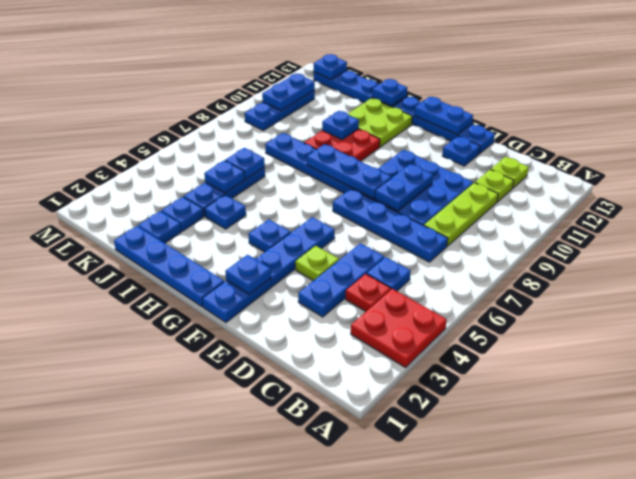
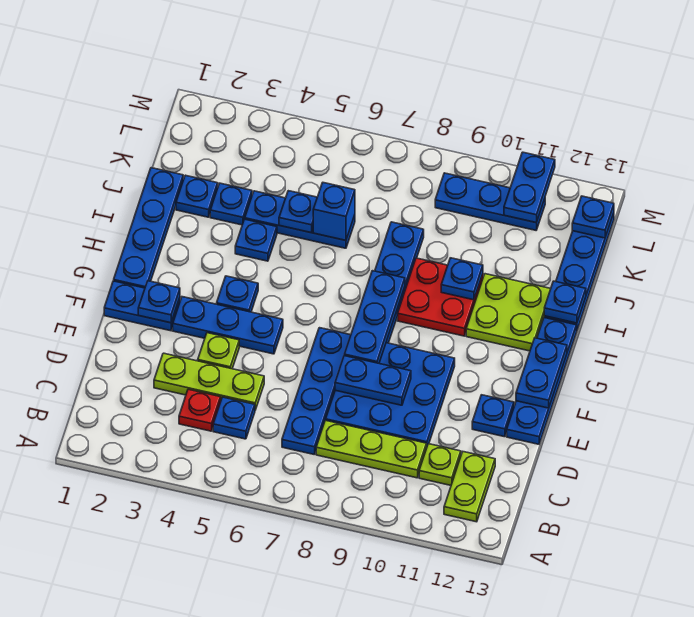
red plate A3:B4 level 1 -> none
lime plate C12 level 1 -> lime plate B12:C12 level 1
blue plate D3:D5 level 1 -> lime plate D3:D5 level 1
blue plate J6 level 2 -> blue brick J6 level 2
blue plate L10:L11 level 2 -> blue plate L11:M11 level 2

